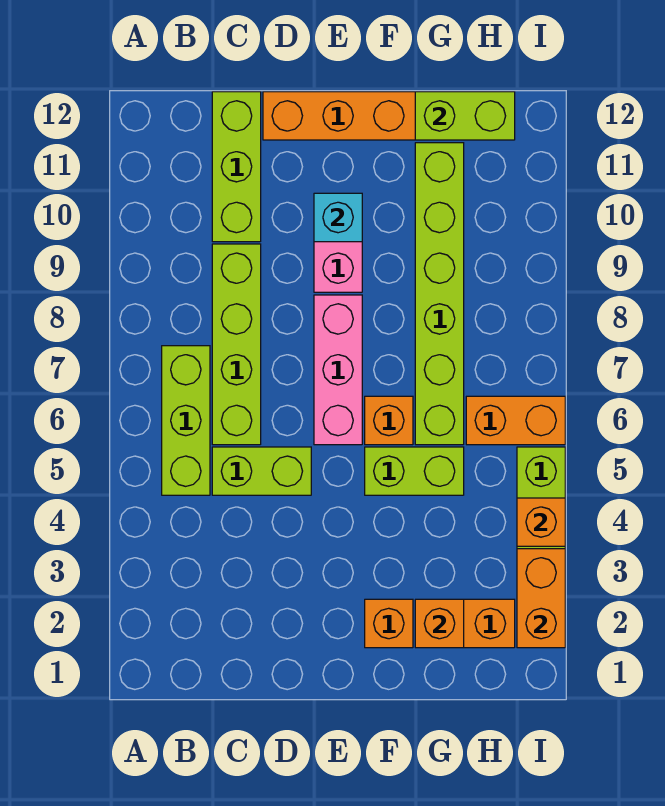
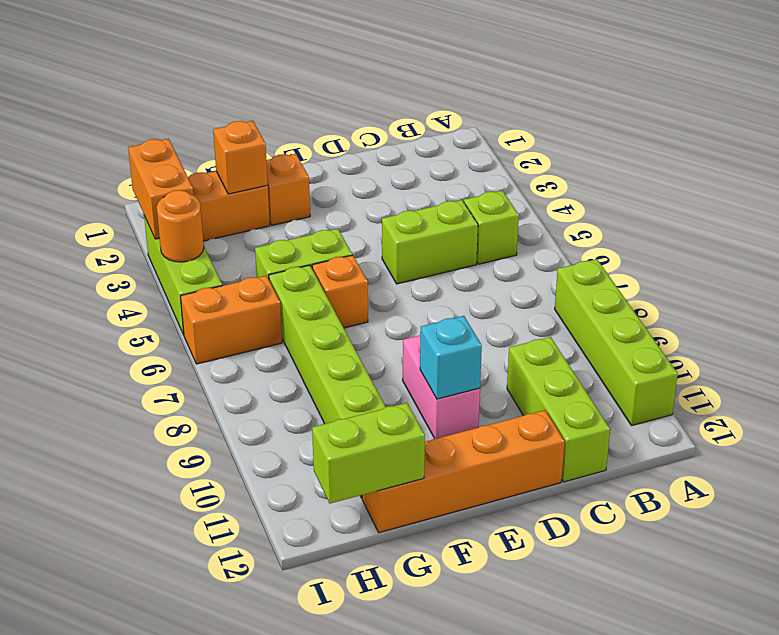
lime brick B5:B7 level 1 -> lime brick B5 level 1
lime brick C6:C9 level 1 -> lime brick A8:A11 level 1
pink brick E6:E8 level 1 -> none
orange brick I4 level 2 -> orange round brick I4 level 2

